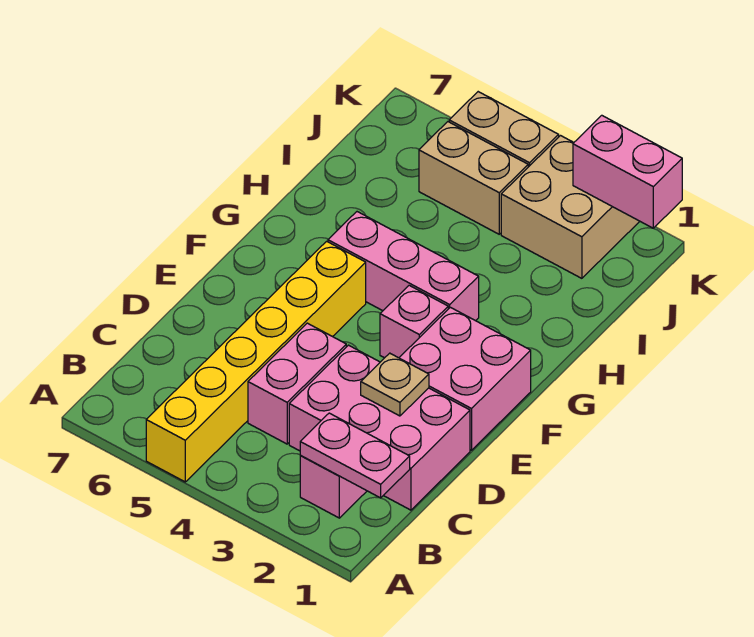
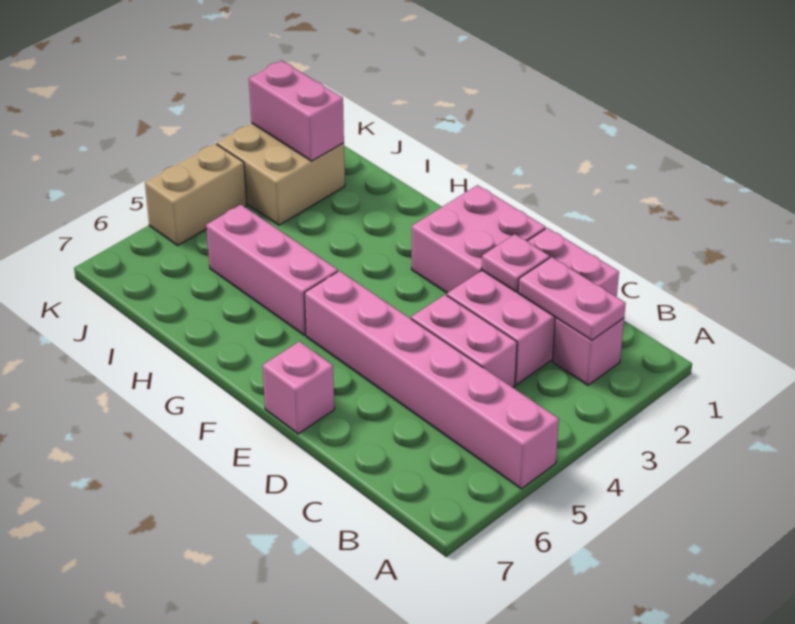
yellow brick A5:F5 level 1 -> pink brick A5:F5 level 1
pink plate B1:B2 level 2 -> pink plate B2:C2 level 2
tan plate D2 level 2 -> pink plate D2 level 2
pink brick F3 level 1 -> pink brick E7 level 1
pink brick G3:G5 level 1 -> pink brick G5:I5 level 1
tan brick J4:J5 level 1 -> none
pink brick K1:K2 level 2 -> pink brick J2:K2 level 2

